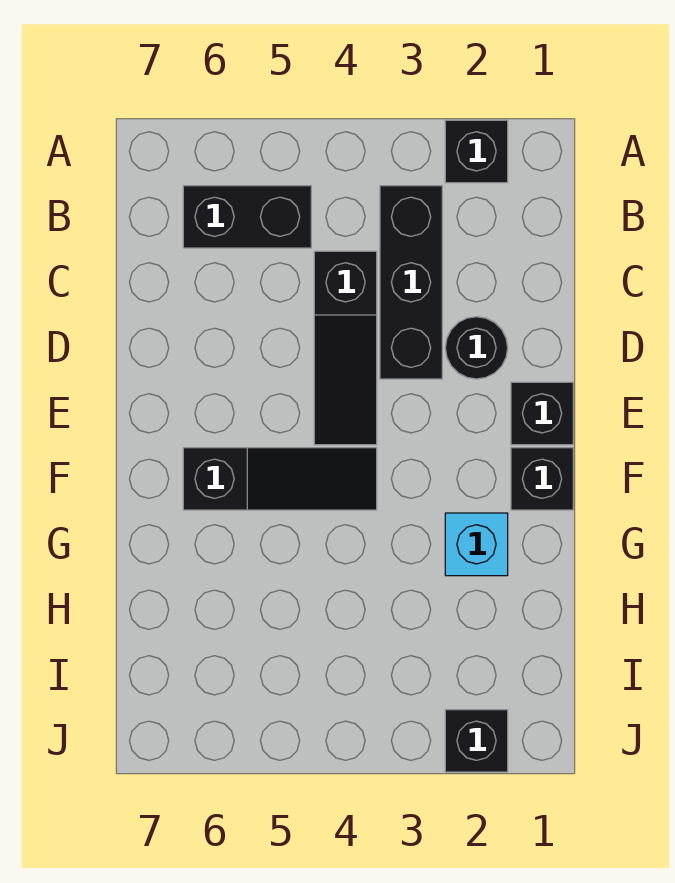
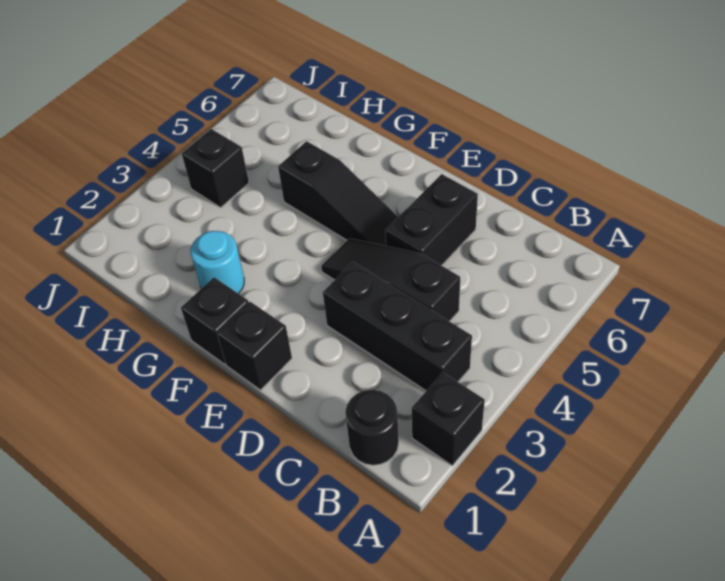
black brick B5:B6 level 1 -> black brick D5:D6 level 1
black round brick D2 level 1 -> black round brick B1 level 1
black slope F4:F6 level 1 top 6 -> black slope E5:G5 level 1 top G
cyan brick G2 level 1 -> cyan round brick G2 level 1
black brick J2 level 1 -> black brick I4 level 1

